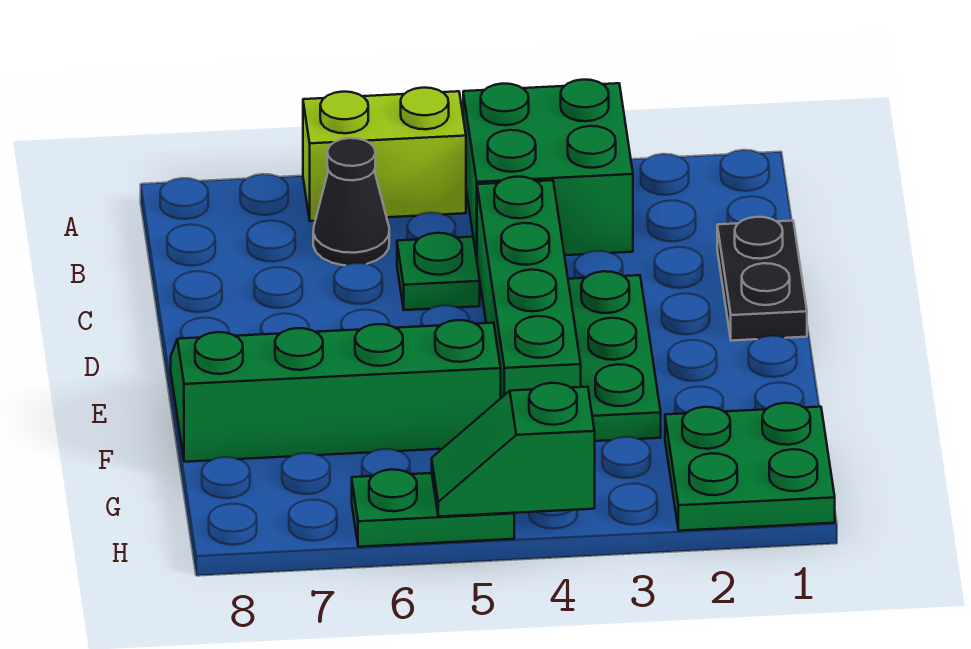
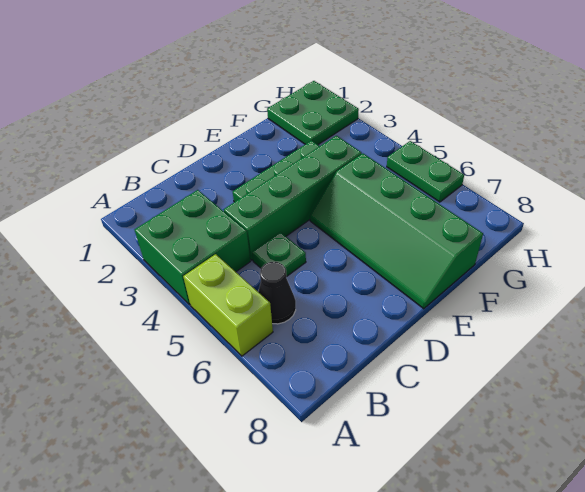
black plate C1:D1 level 1 -> none
green slope H4:H5 level 2 top 4 -> none

